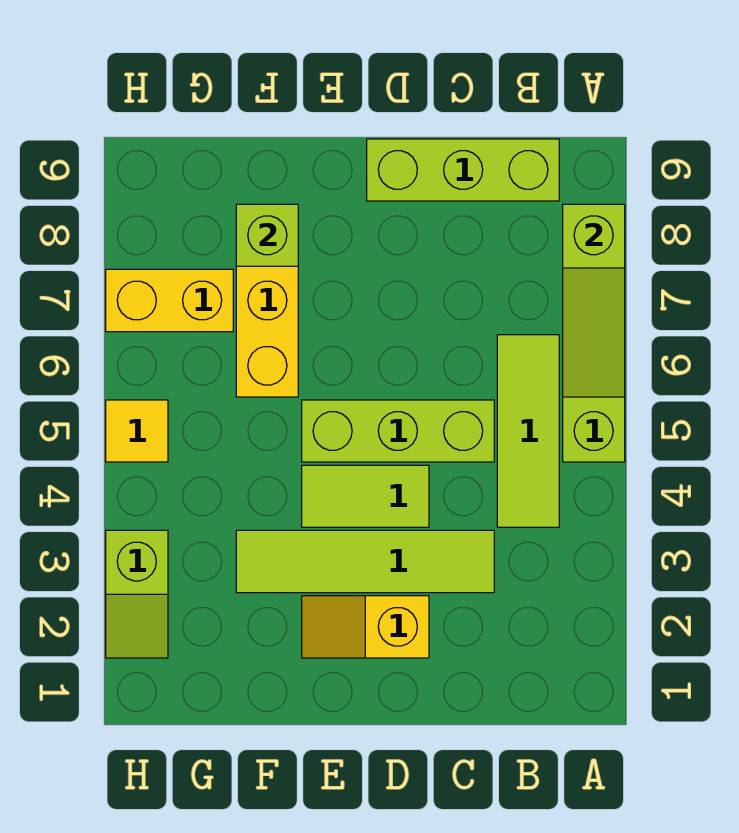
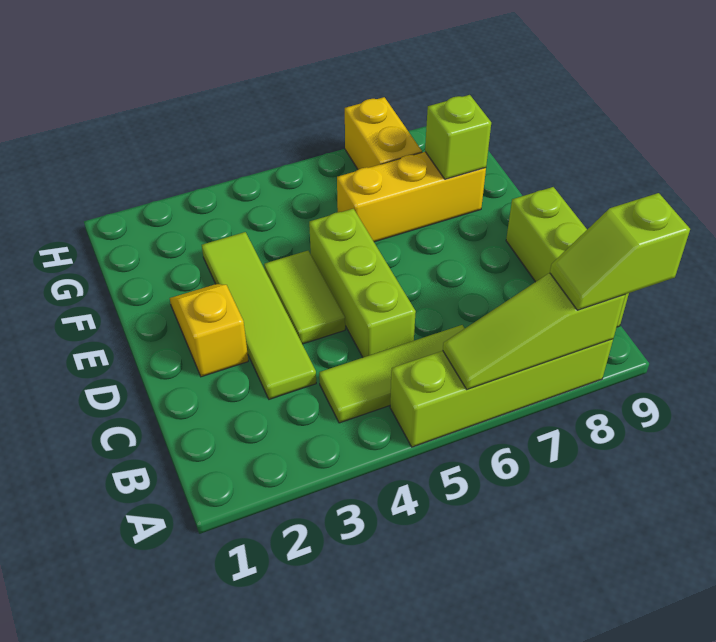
lime slope H2:H3 level 1 top 3 -> lime slope A8:A9 level 3 top 9
yellow tile H5 level 1 -> none

